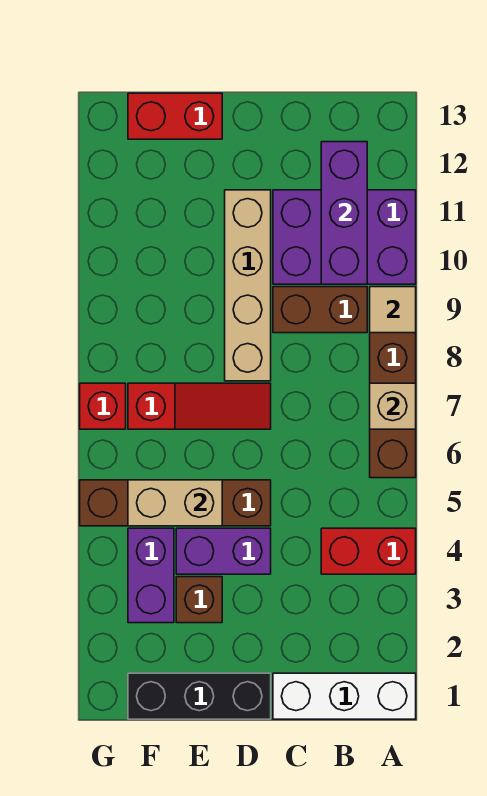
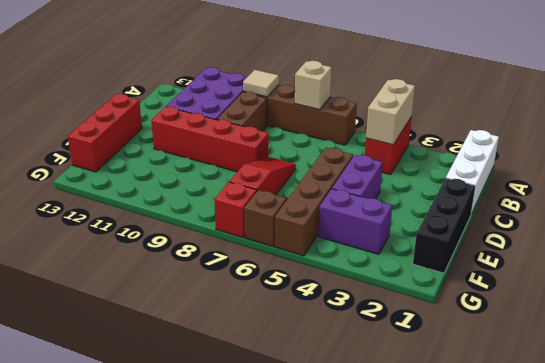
purple brick B10:B12 level 2 -> none
tan brick D8:D11 level 1 -> red brick D8:D11 level 1
brown brick E3 level 1 -> brown brick G6 level 1
tan brick E5:F5 level 2 -> tan brick A4:B4 level 2
red brick E13:F13 level 1 -> red brick D13:F13 level 1

